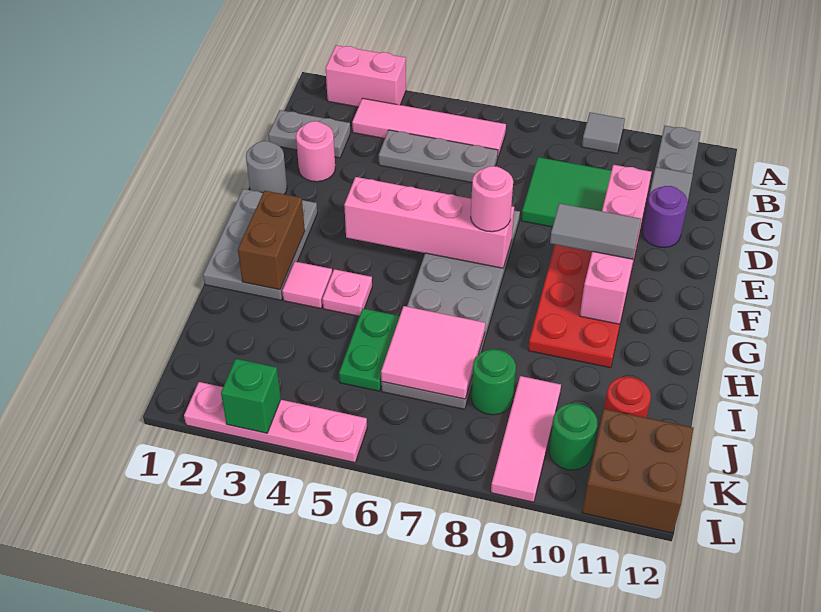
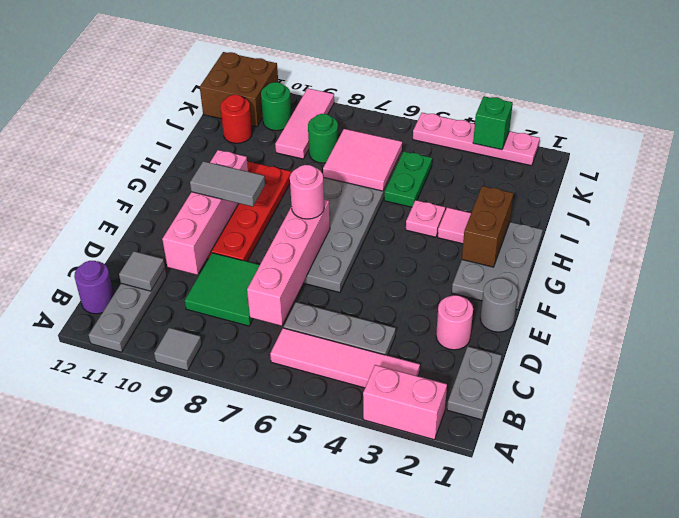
grey plate C1:C2 level 1 -> grey plate B1:C1 level 1
purple round brick D11 level 1 -> purple round brick B12 level 1
pink brick F4:F7 level 2 -> pink brick C7:F7 level 2

